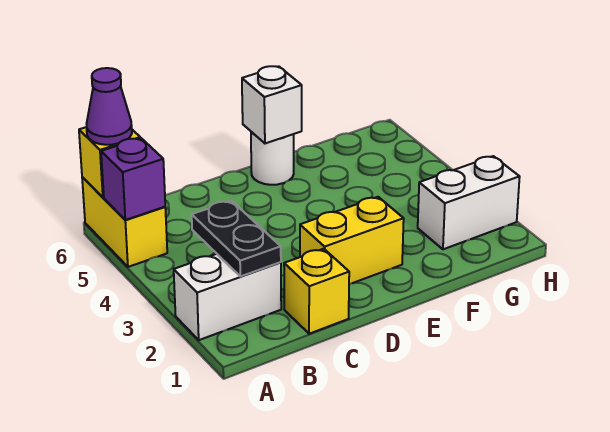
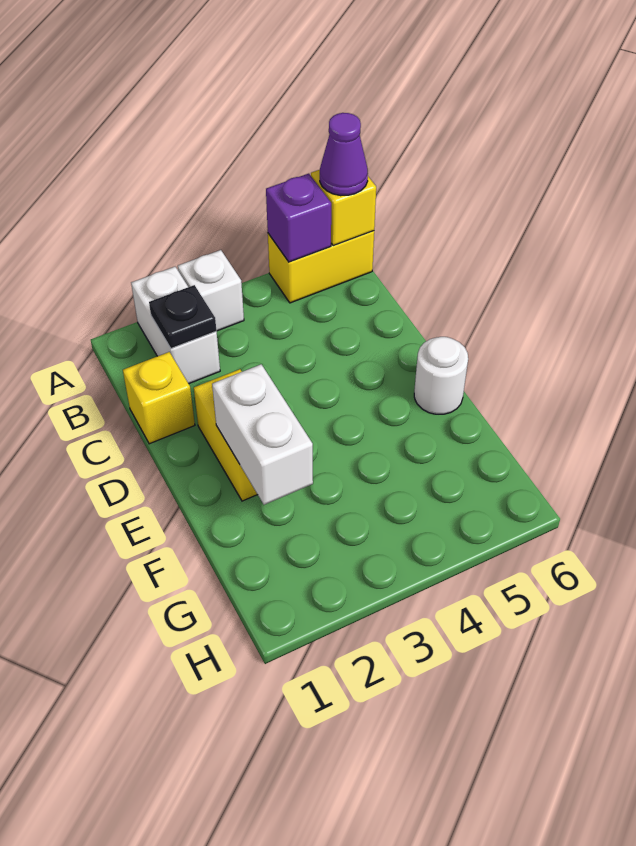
black plate B2:B3 level 2 -> black plate B2 level 2
white brick E6 level 2 -> white brick A3 level 1
white brick G2:H2 level 1 -> white brick E2:F2 level 2

